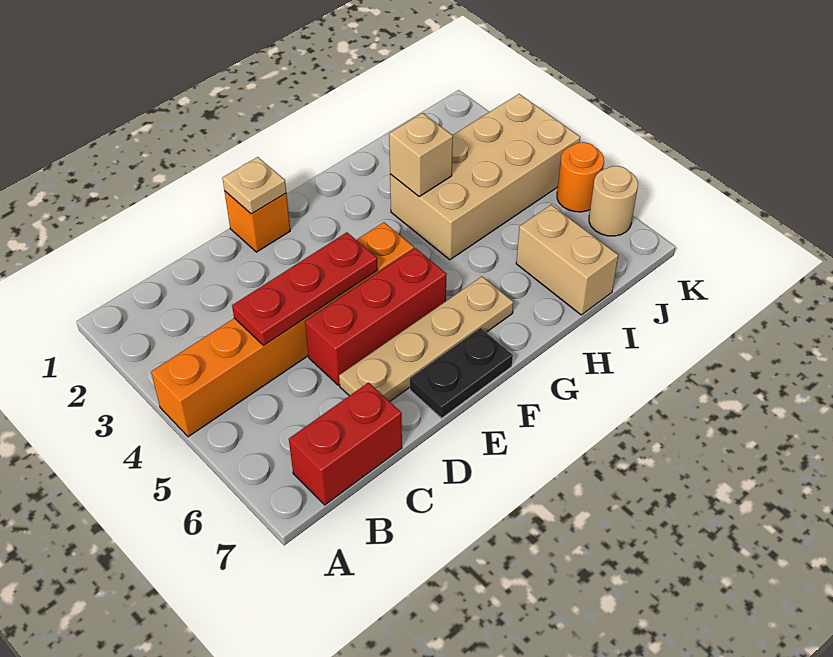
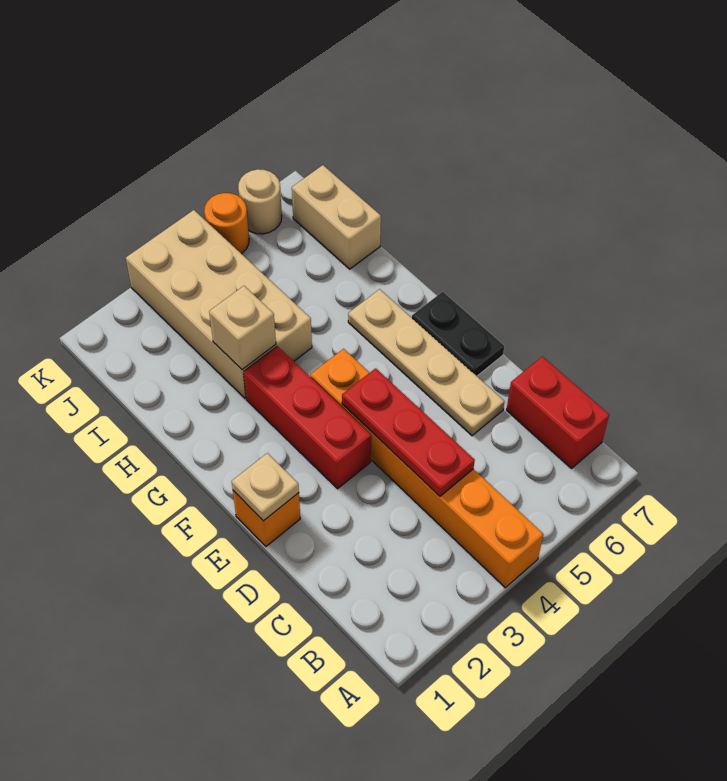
red brick D5:F5 level 1 -> red brick E3:G3 level 1
tan brick I6:I7 level 1 -> tan brick I7:J7 level 1

